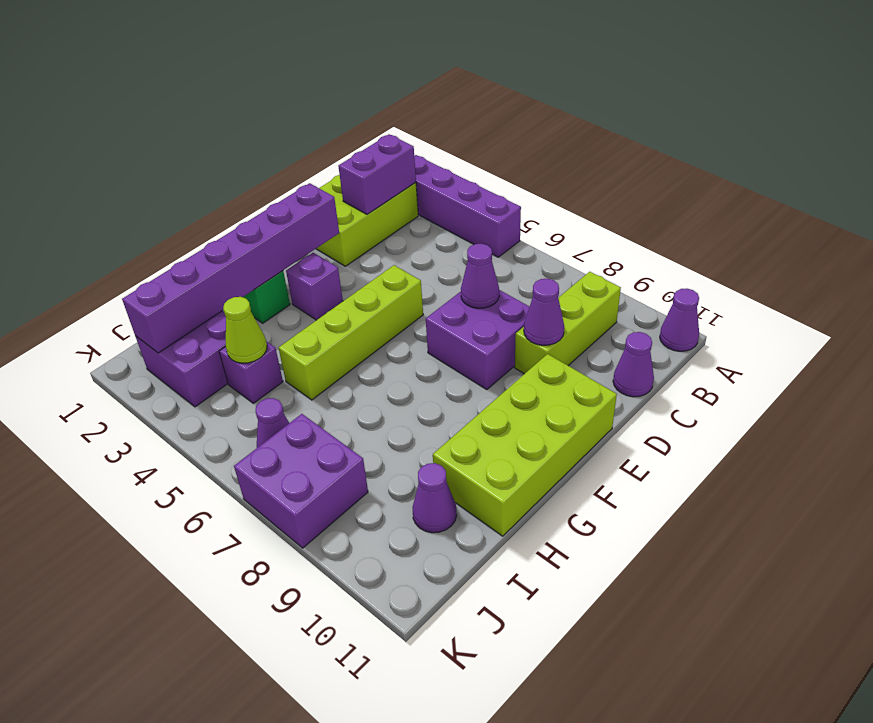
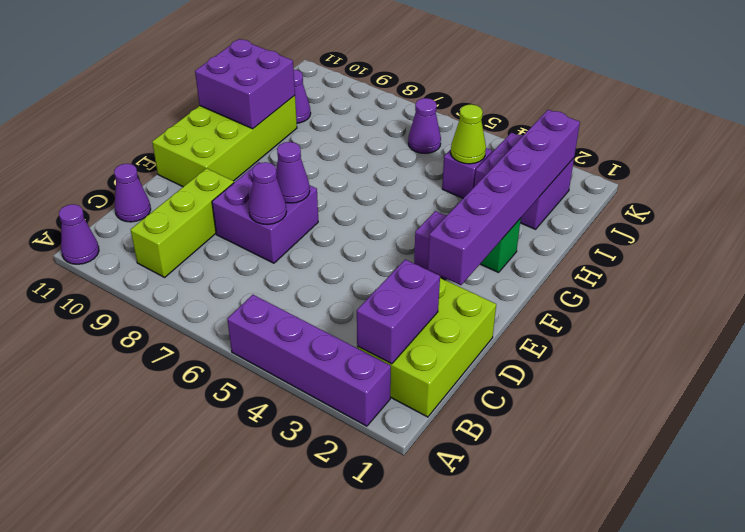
purple cone D9 level 2 -> purple cone E7 level 2
lime brick E5:H5 level 1 -> none
purple brick J7:K8 level 1 -> purple brick G10:H11 level 2

